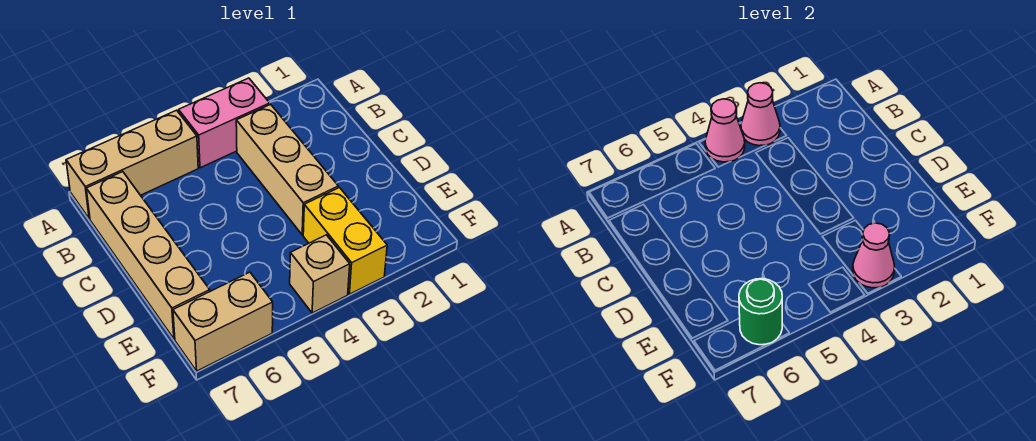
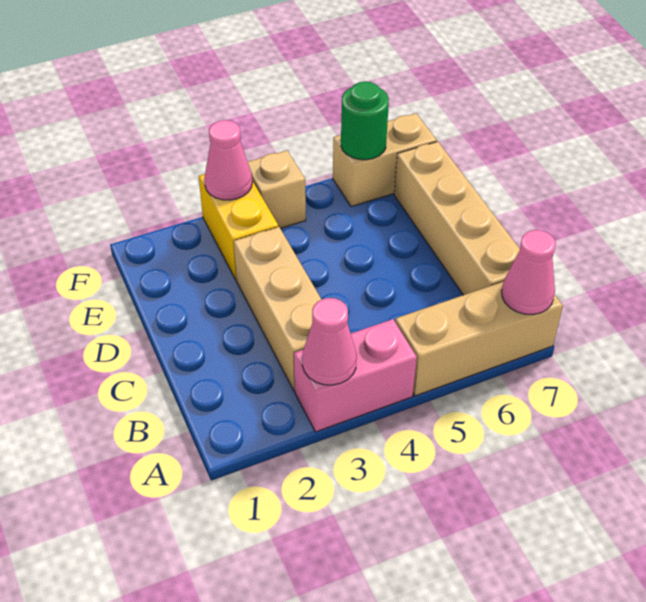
pink cone A4 level 2 -> pink cone A7 level 2

